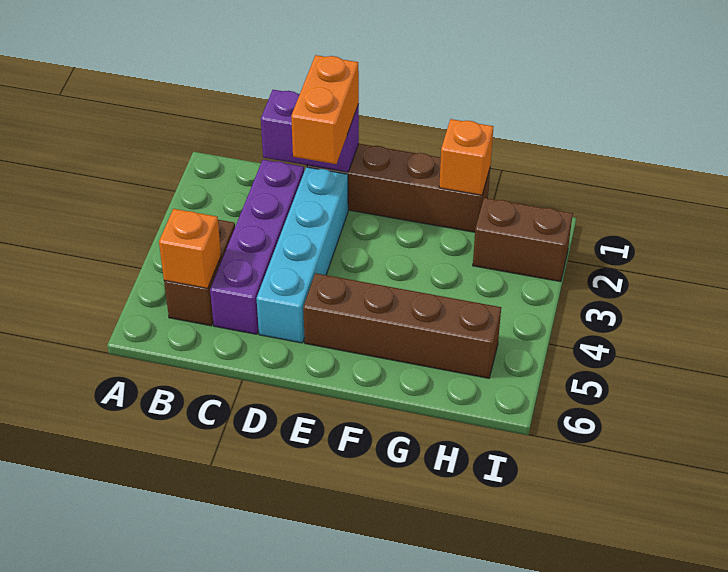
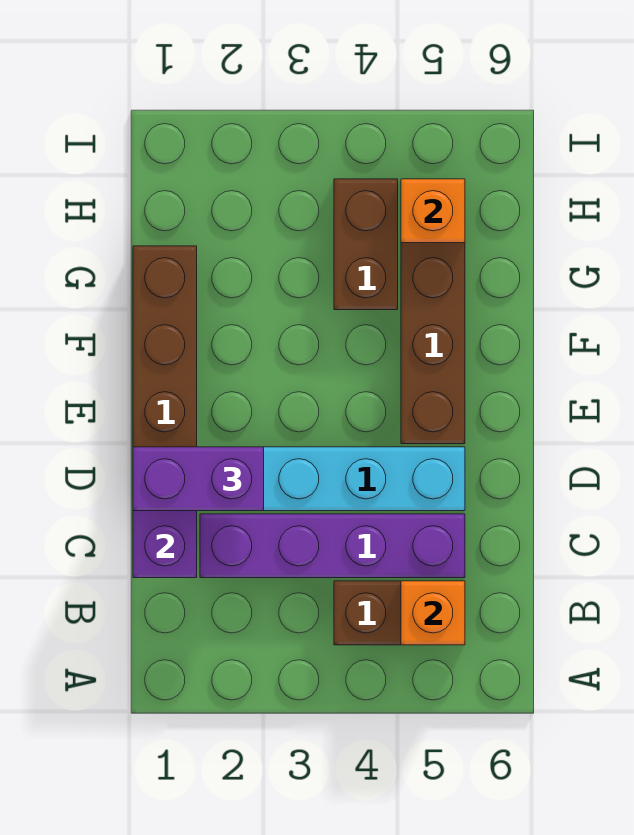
orange brick D1:D2 level 3 -> purple brick D1:D2 level 3
orange brick G1 level 2 -> orange brick H5 level 2
brown brick H2:I2 level 1 -> brown brick G4:H4 level 1

